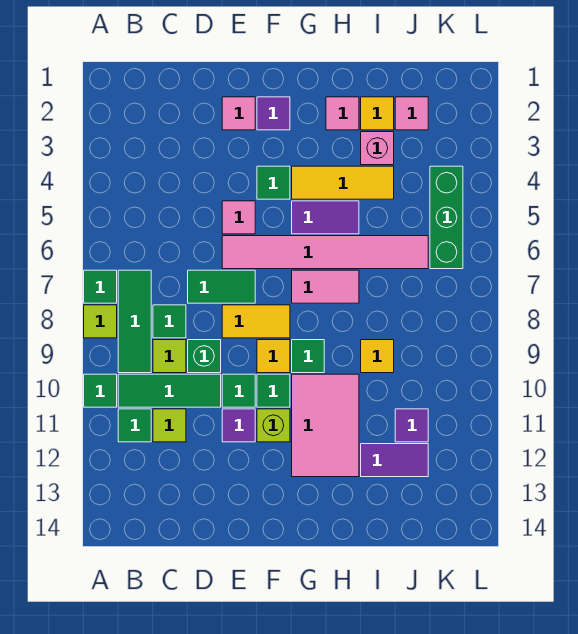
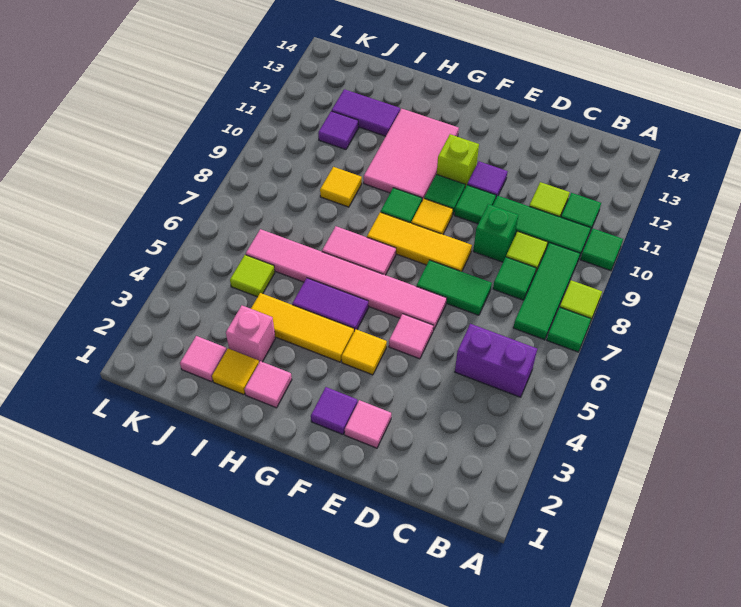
none -> purple brick B5:C5 level 1
yellow tile E8:F8 level 1 -> yellow tile E8:G8 level 1
green tile F4 level 1 -> yellow tile F4 level 1
none -> lime tile J5 level 1
green brick K4:K6 level 1 -> none

